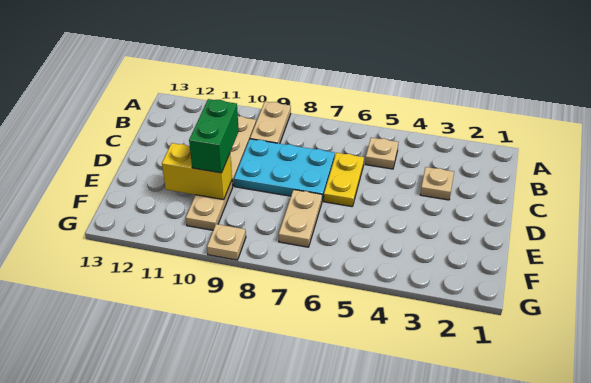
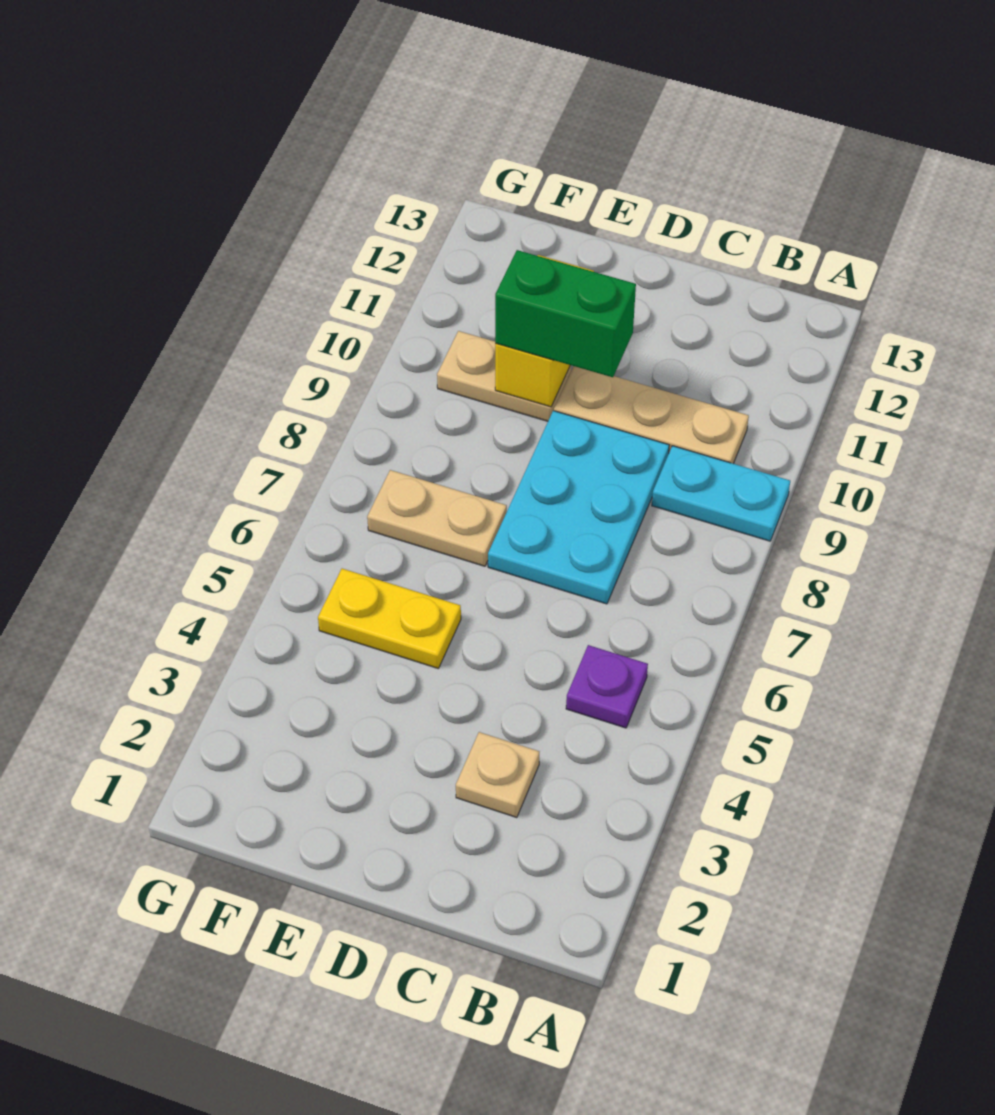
tan plate A9:B9 level 1 -> cyan plate A9:B9 level 1
tan plate B5 level 1 -> purple plate B5 level 1
yellow plate C6:D6 level 1 -> yellow plate E5:F5 level 1
tan plate G9 level 1 -> none

